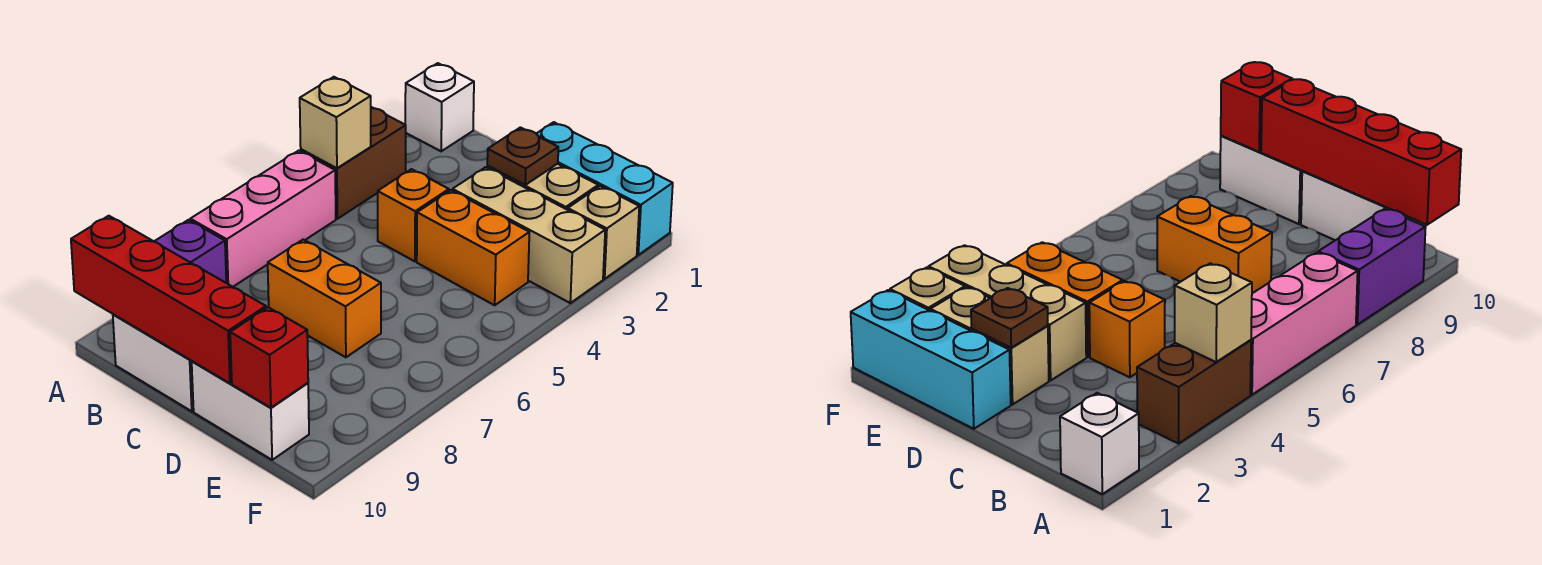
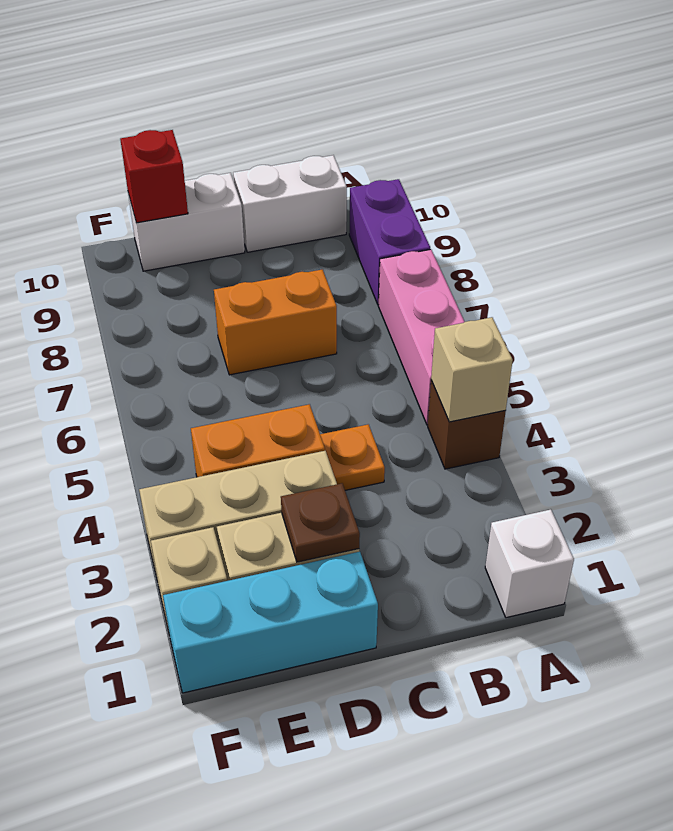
brown brick A3:A4 level 1 -> brown brick A4 level 1
red brick A10:D10 level 2 -> none
orange brick C4 level 1 -> orange plate C4 level 1

